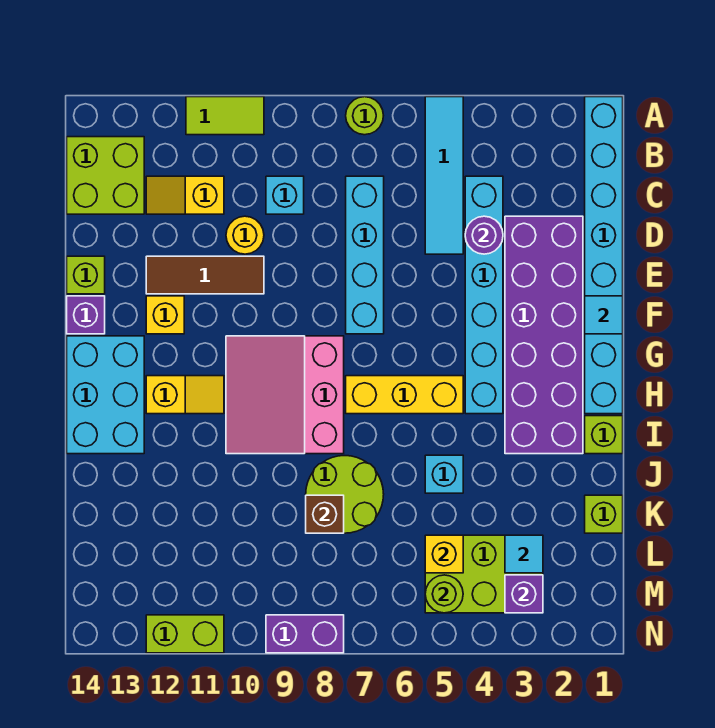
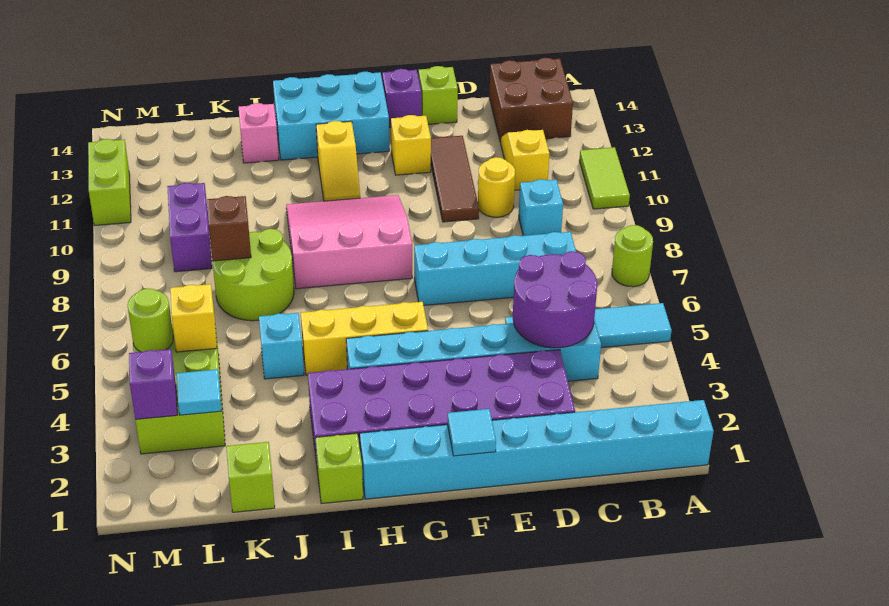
lime brick B13:C14 level 1 -> brown brick B13:C14 level 1
purple round brick D4 level 2 -> purple round brick C4:D5 level 2
yellow brick H5:H7 level 1 -> yellow brick G5:I5 level 1
none -> pink brick J13 level 1
purple brick N8:N9 level 1 -> purple brick L9:L10 level 1

